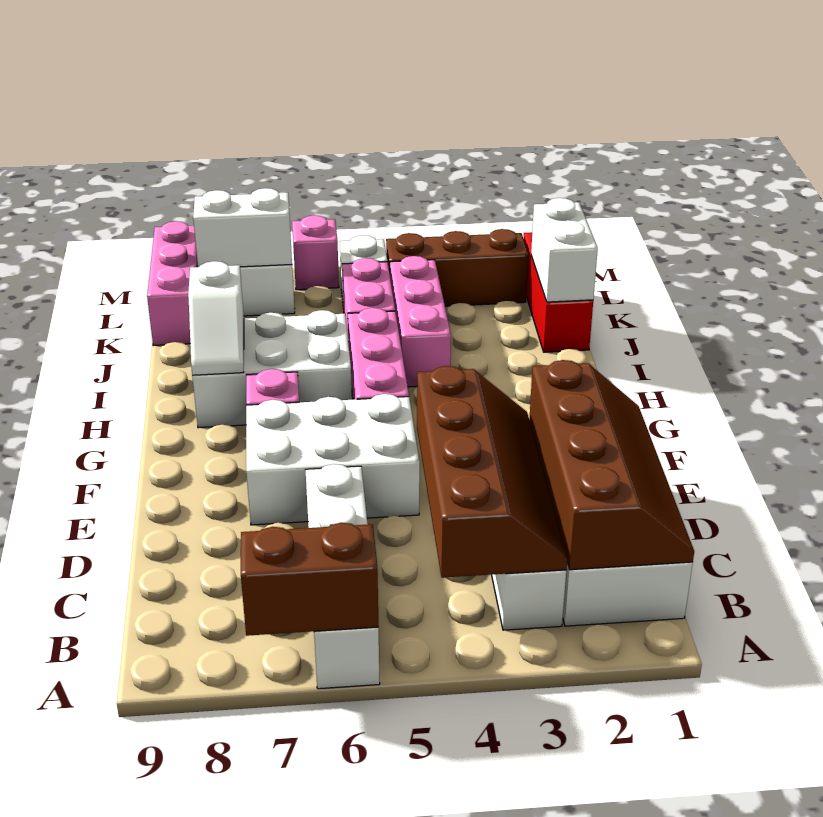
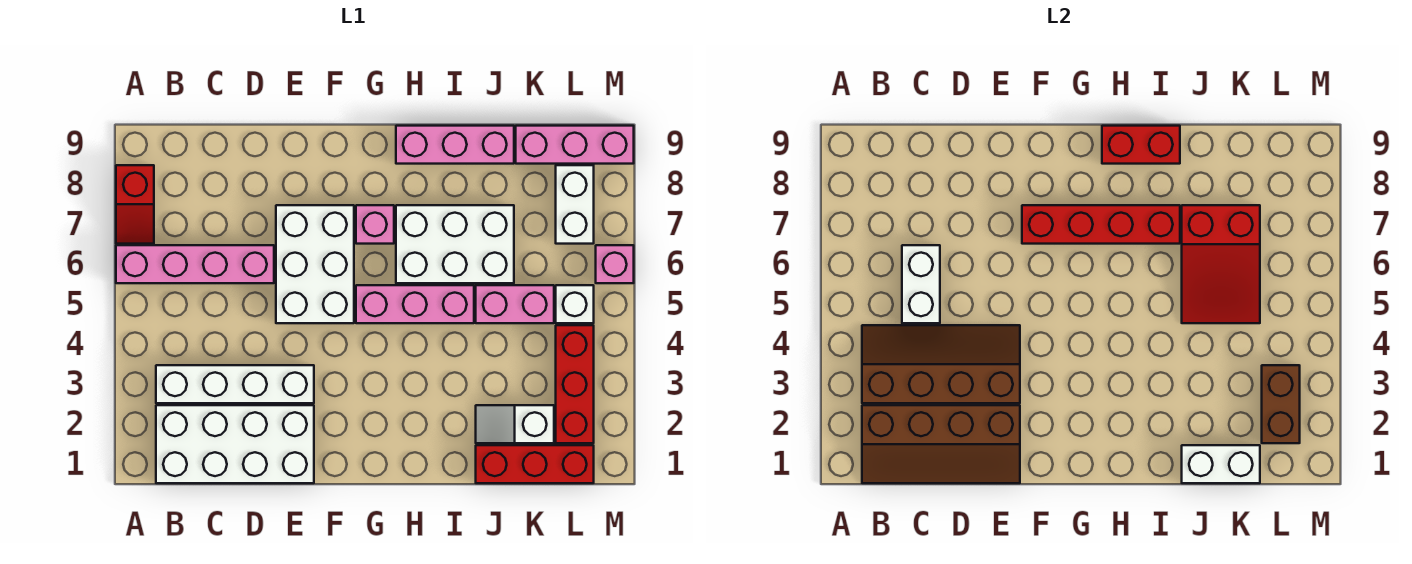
white brick A6:D6 level 1 -> pink brick A6:D6 level 1
brown brick A6:A7 level 2 -> brown brick L2:L3 level 2
none -> red slope A7:A8 level 1 top 8
brown slope B3:E4 level 2 top 4 -> brown slope B3:E4 level 2 top 3
none -> red brick F7:I7 level 2
white brick H6:I8 level 1 -> white brick H6:J7 level 1
white slope H8:I8 level 2 top I -> white slope J2:K2 level 1 top K
none -> red brick H9:I9 level 2
pink brick I4:K4 level 1 -> pink brick H9:J9 level 1
none -> red slope J5:K7 level 2 top 7
brown brick L2:L4 level 1 -> red brick L2:L4 level 1
white brick L7:L8 level 2 -> white brick C5:C6 level 2

